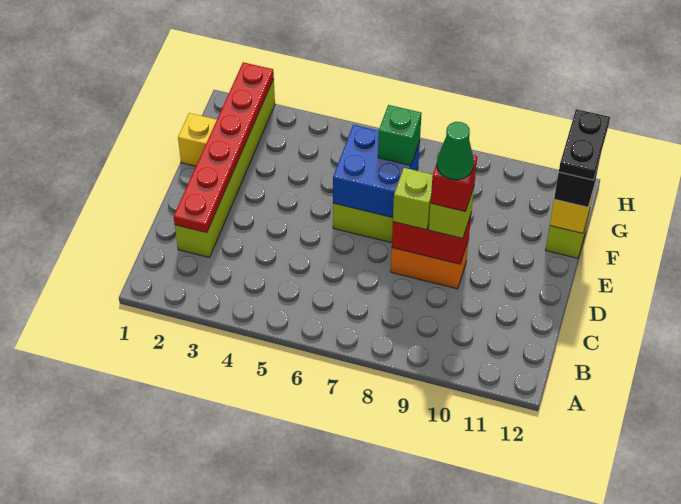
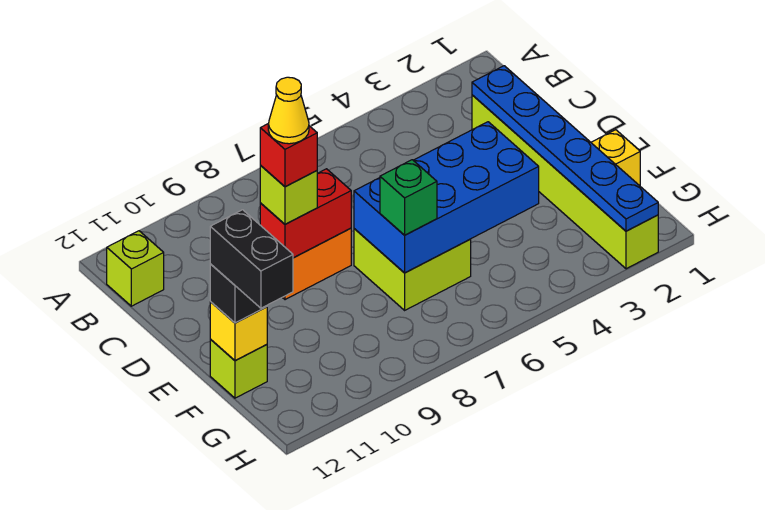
red plate C2:H2 level 2 -> blue plate C2:H2 level 2
lime brick D8 level 3 -> lime brick B12 level 1
green cone D9 level 5 -> yellow cone D9 level 5
blue brick E6:F7 level 2 -> blue brick E4:F7 level 2
black plate F12:G12 level 4 -> black brick F12:G12 level 4

